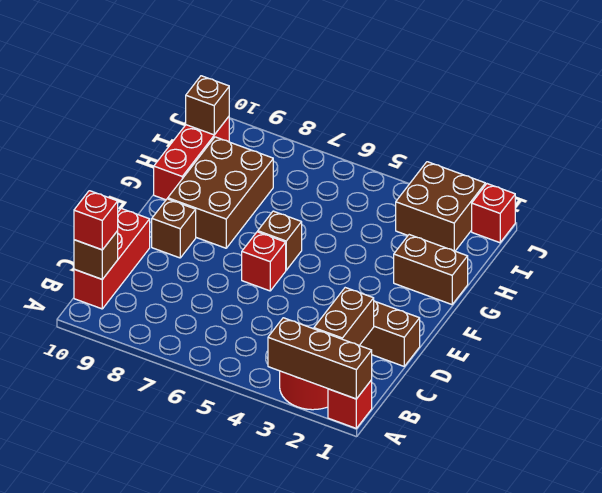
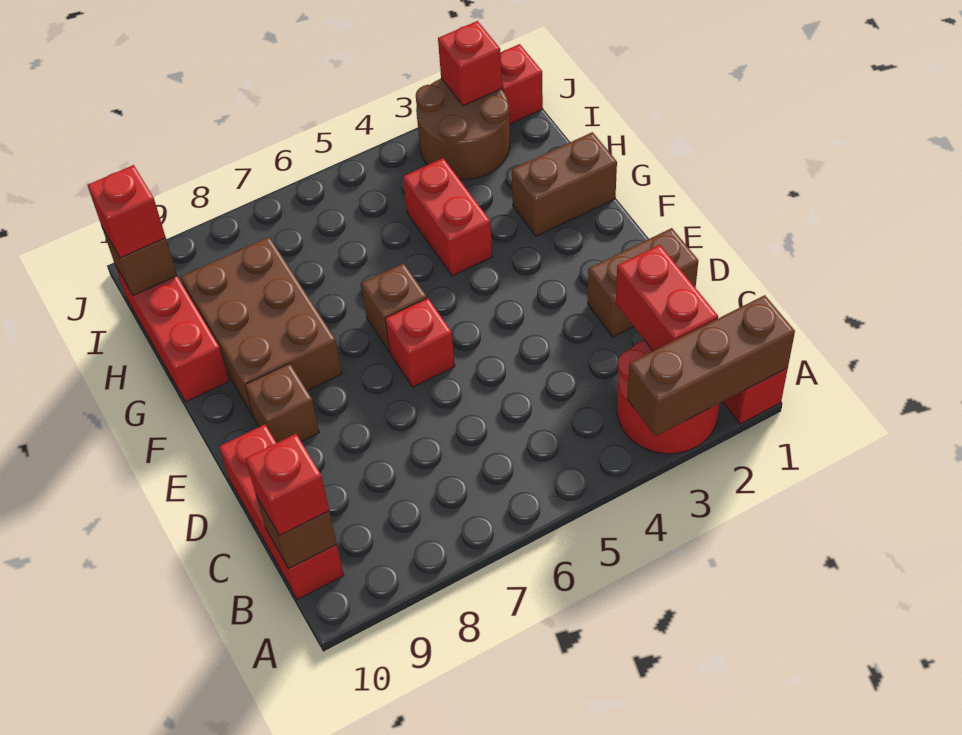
brown brick B2:C2 level 2 -> red brick B2:C2 level 2
none -> red brick G4:H4 level 1
brown brick I2:J3 level 1 -> brown round brick I2:J3 level 1
none -> red brick I10 level 3
none -> red brick J2 level 2

